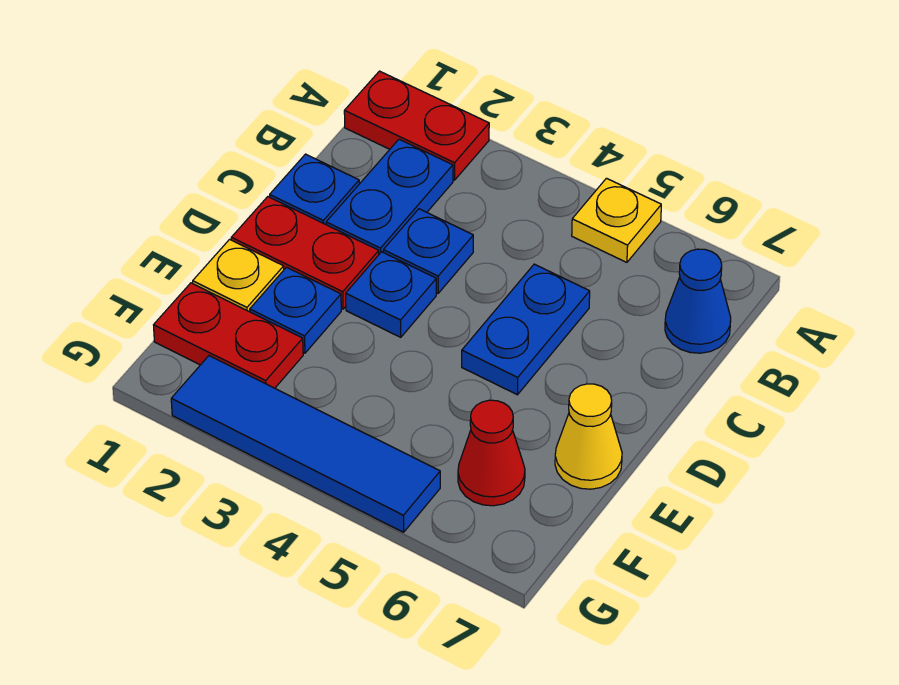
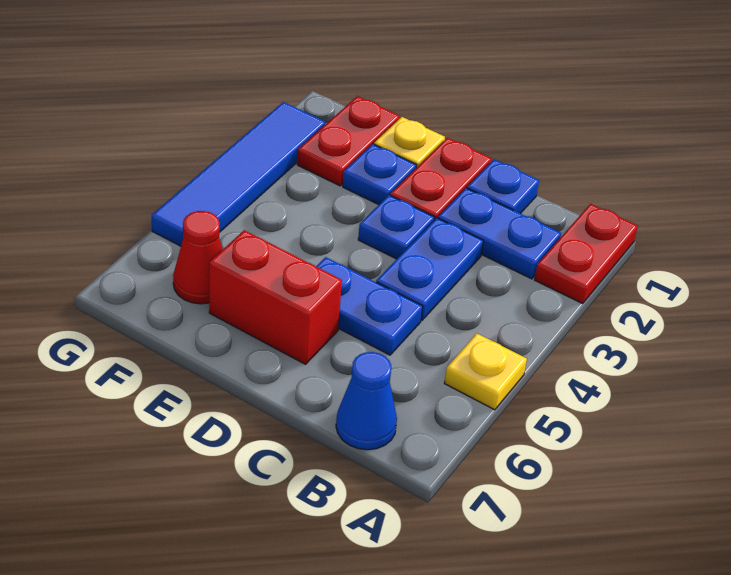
blue plate C3 level 1 -> blue plate C3:C4 level 1
none -> red brick D6:E6 level 1
yellow cone E7 level 1 -> none

